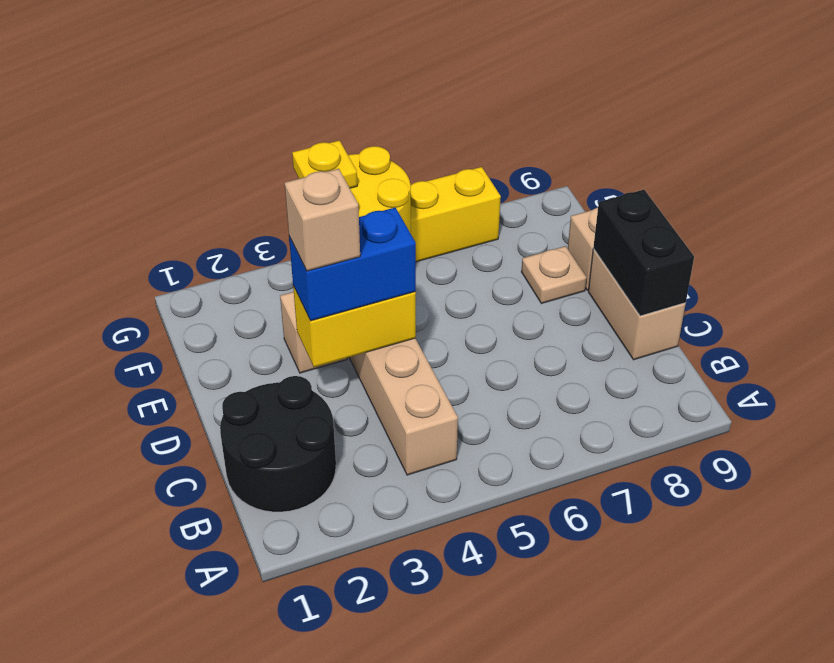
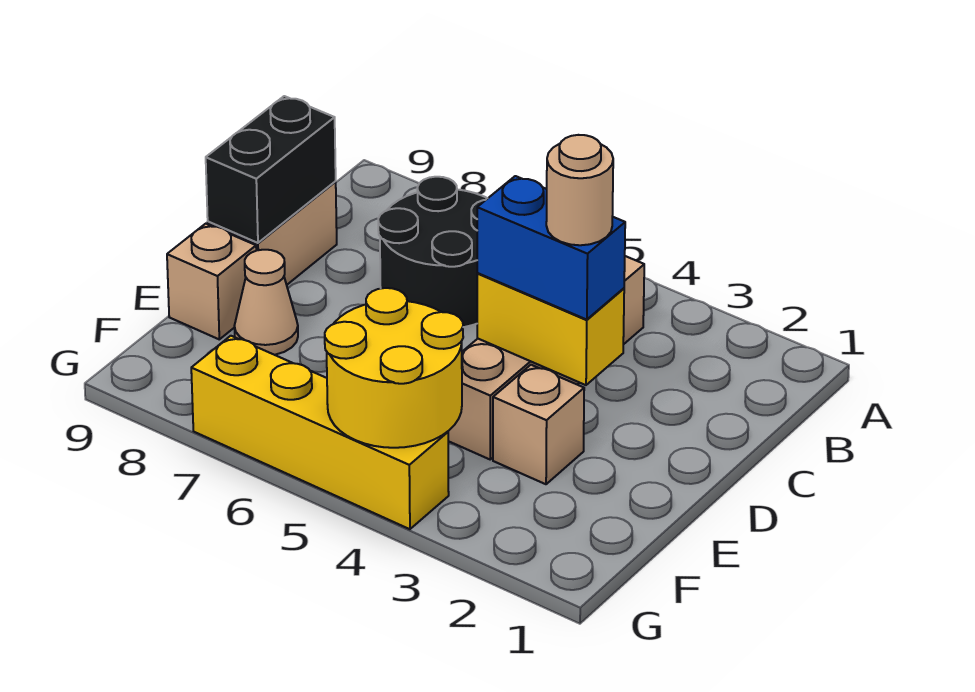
black round brick B1:C2 level 1 -> black round brick B6:C7 level 1
tan brick D3 level 4 -> tan round brick D3 level 4
tan plate E8 level 1 -> tan cone E8 level 1
yellow plate G4 level 3 -> none

